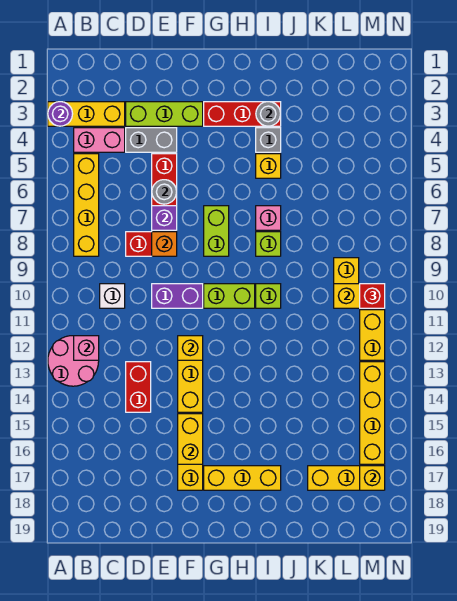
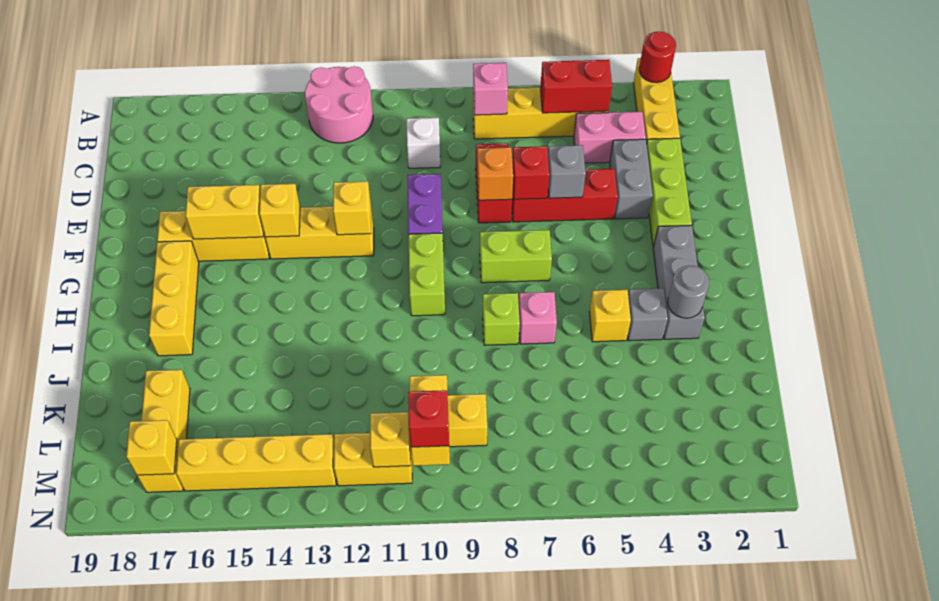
purple round brick A3 level 2 -> red round brick A3 level 2
pink brick B4:C4 level 1 -> pink brick C4:C5 level 1
pink brick B12 level 2 -> pink brick B8 level 2
red brick D13:D14 level 1 -> red brick B5:B6 level 2
grey round brick E6 level 2 -> grey brick E6 level 2
purple brick E7 level 2 -> red brick E7 level 2
none -> yellow brick F14 level 2
red brick G3:I3 level 1 -> grey brick G3:I3 level 1
lime brick I10 level 1 -> none
none -> yellow brick M11 level 2

